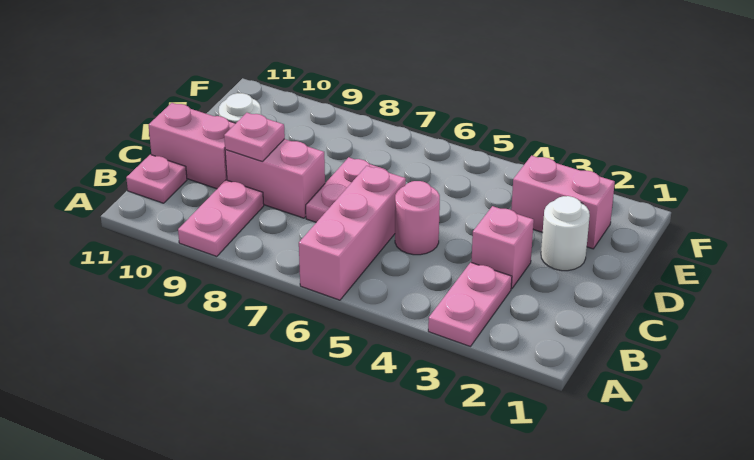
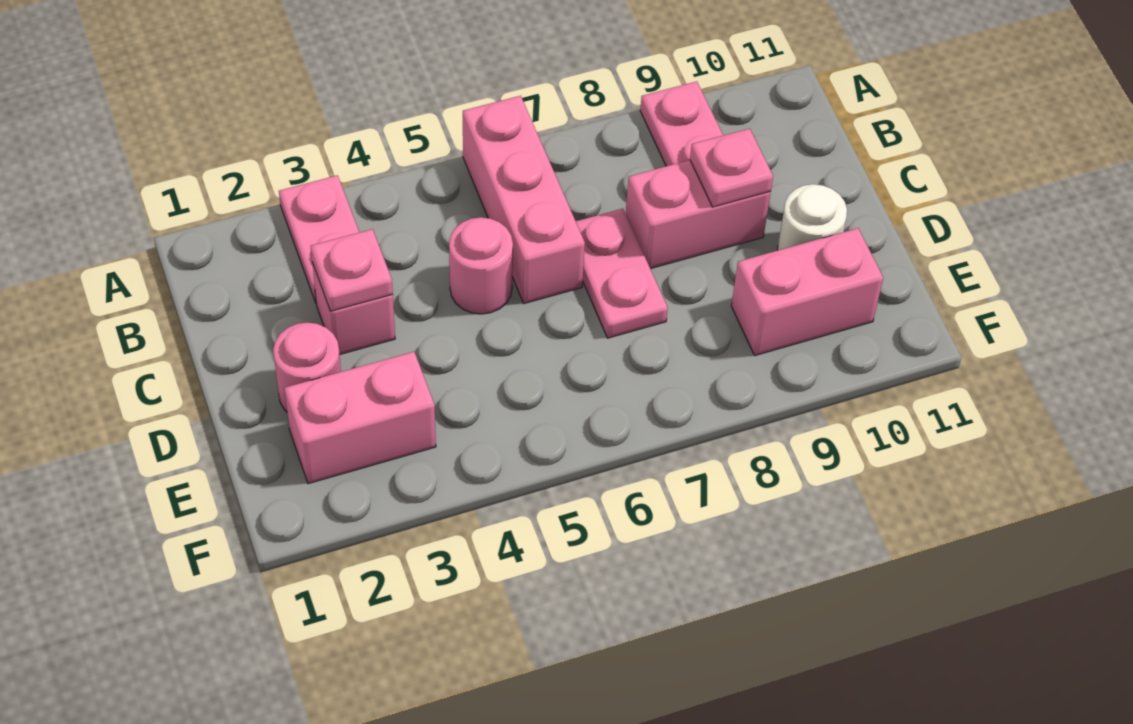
pink plate B11 level 1 -> pink plate C3 level 2
pink brick C10:C11 level 1 -> pink brick E9:E10 level 1
white round brick D2 level 1 -> pink round brick D2 level 1

